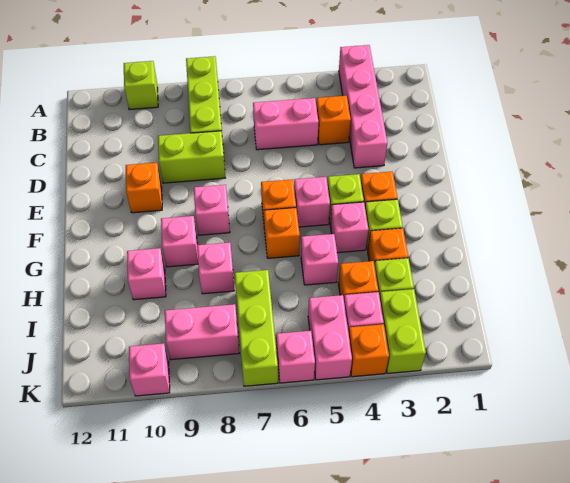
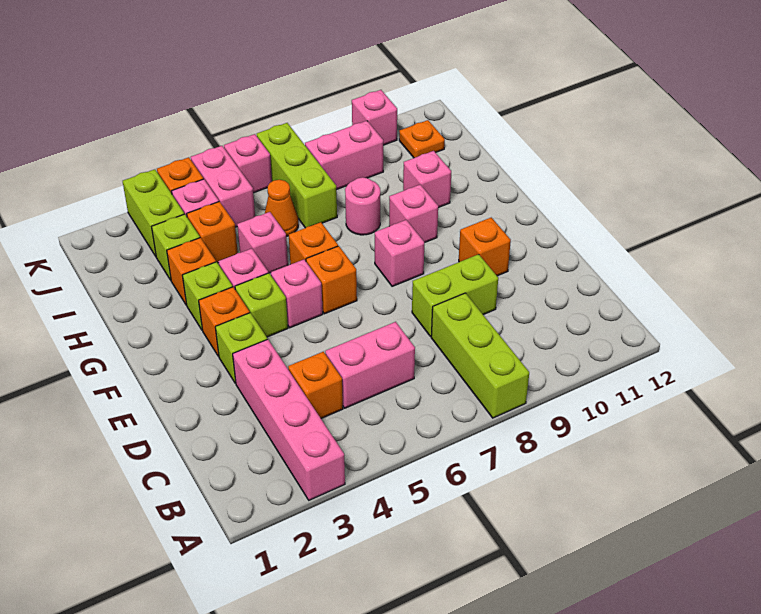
lime brick A10 level 1 -> lime brick E3 level 1
pink brick H8 level 1 -> pink round brick H8 level 1
none -> orange cone I6 level 1
none -> orange plate J11 level 1

